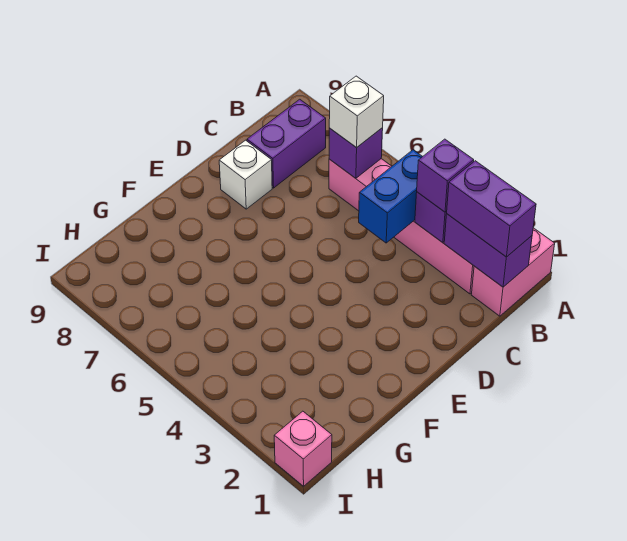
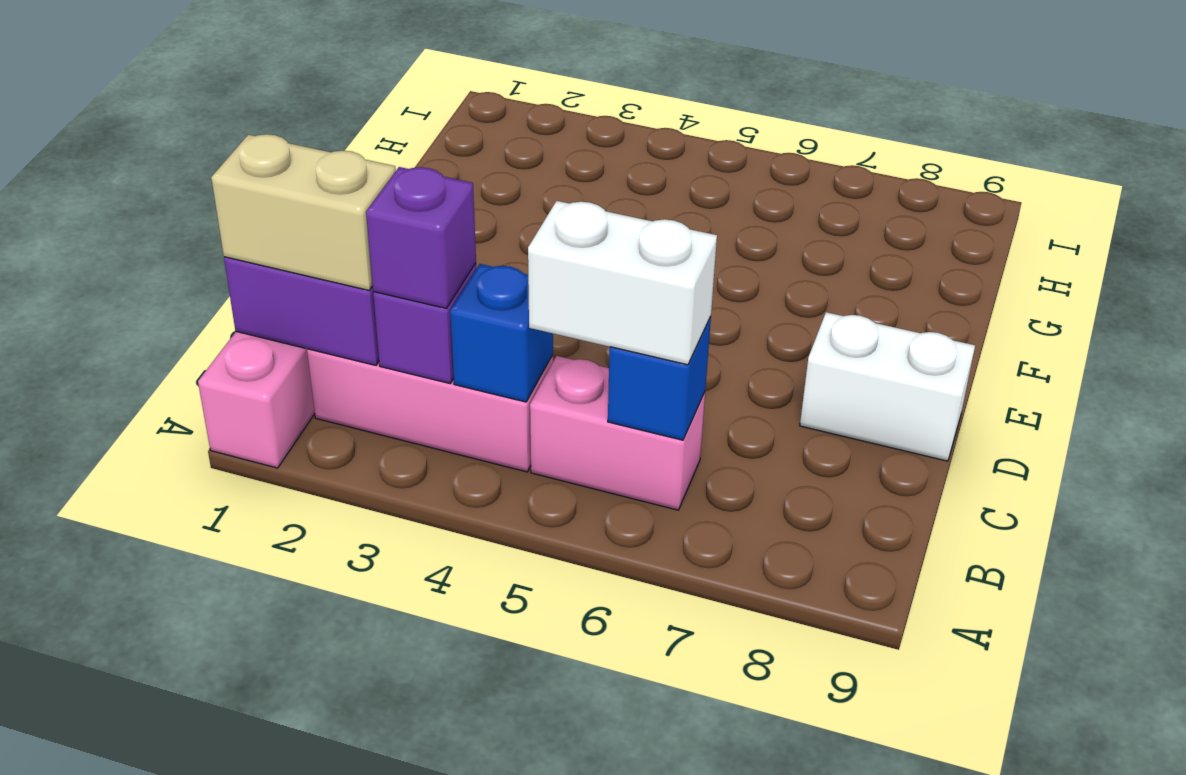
purple brick B1:B2 level 3 -> tan brick B1:B2 level 3
blue brick B4:C4 level 2 -> blue brick B4 level 2
purple brick B6 level 2 -> blue brick B6 level 2
white brick B6 level 3 -> white brick B5:B6 level 3
purple brick B8:C8 level 1 -> none
white brick D8 level 1 -> white brick D8:D9 level 1
pink brick I1 level 1 -> none

